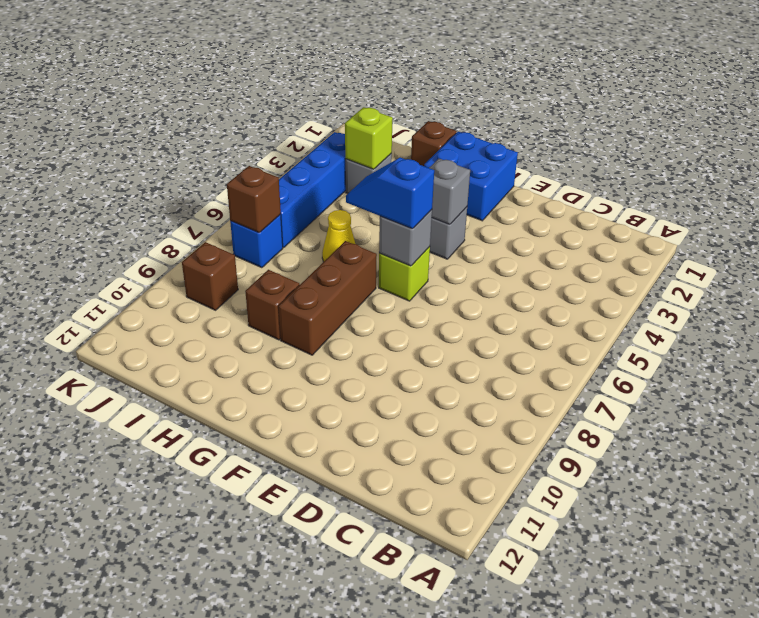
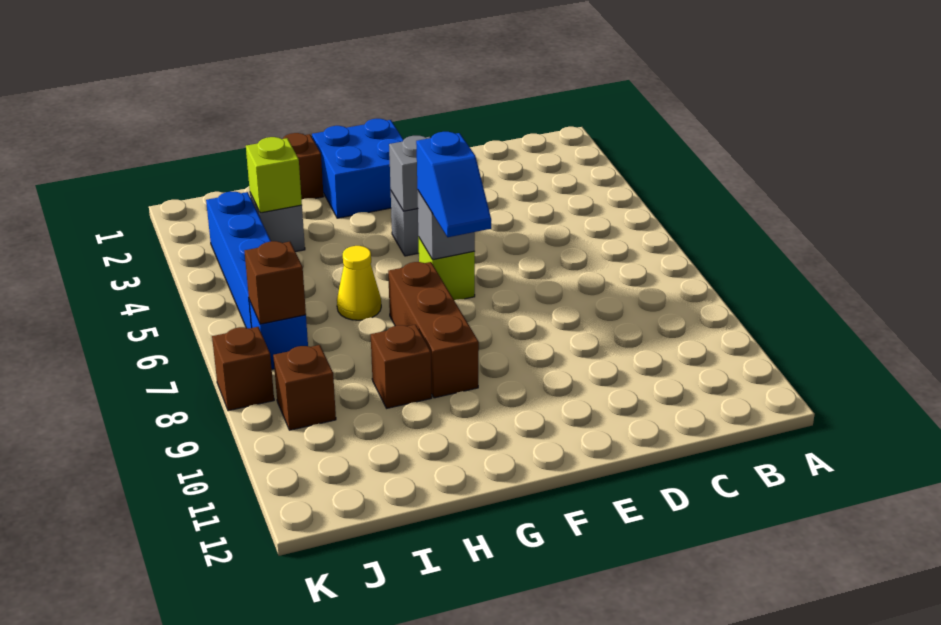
blue slope F6:G6 level 3 top F -> blue slope F6:F7 level 3 top 6
none -> brown brick K8 level 1

